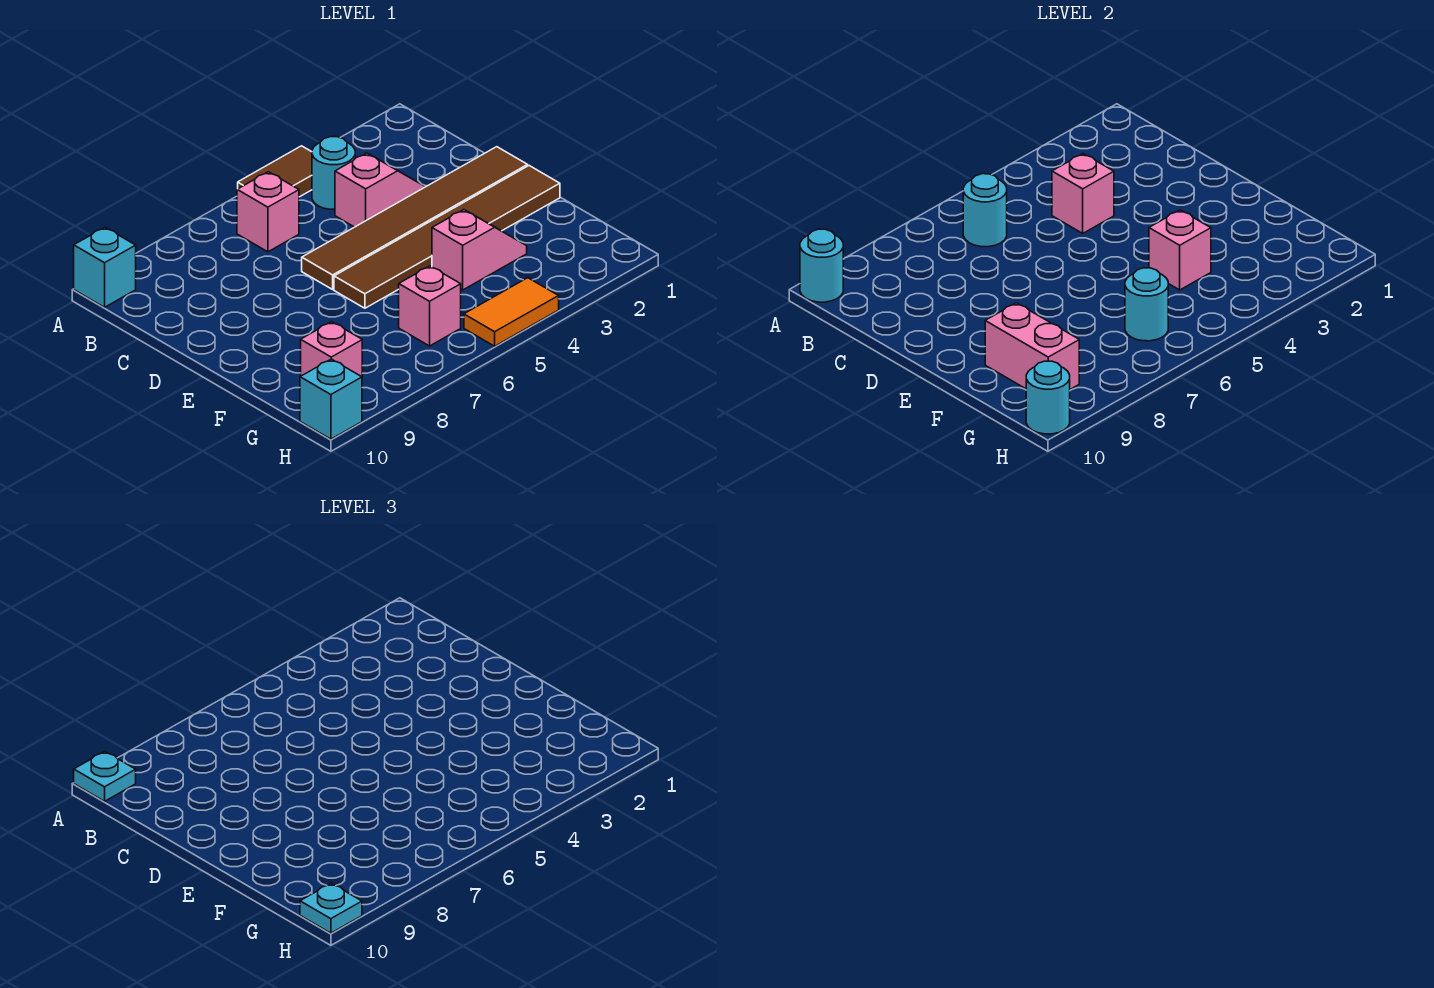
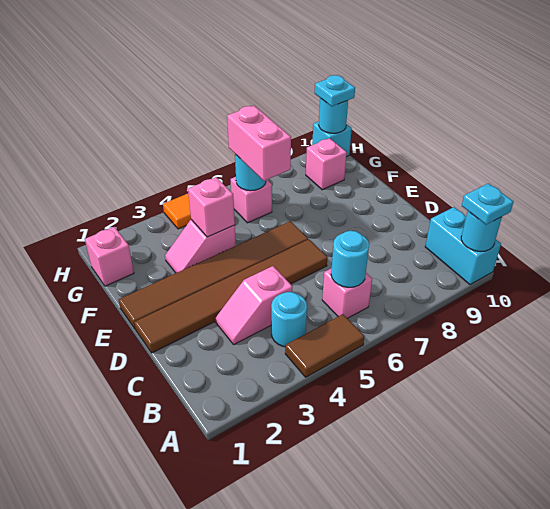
cyan brick A10 level 1 -> cyan brick A10:B10 level 1
pink brick C4 level 2 -> pink brick G1 level 1
pink brick F9:G9 level 2 -> pink brick F6:G6 level 3

